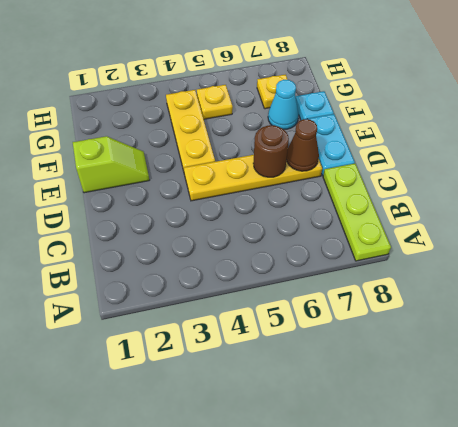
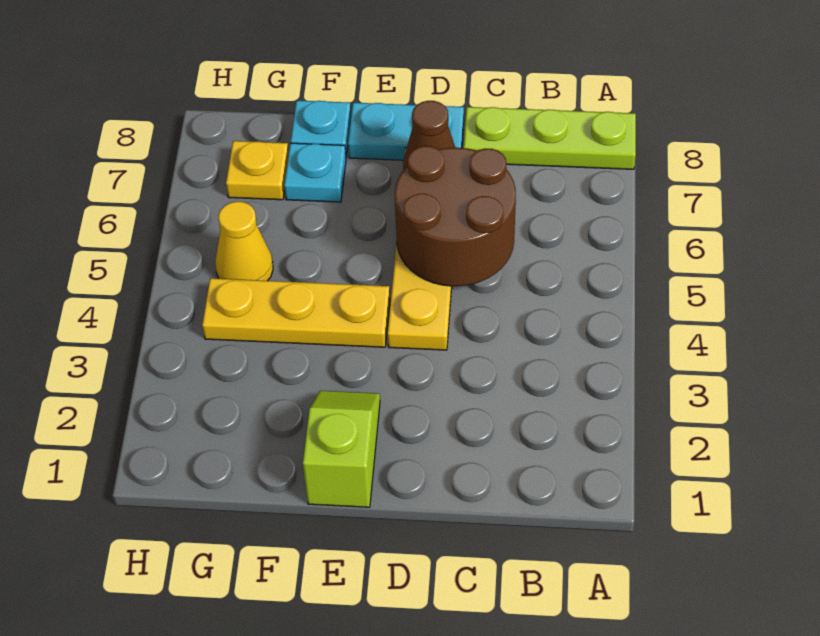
brown round brick D6 level 2 -> brown round brick C5:D6 level 2
cyan cone F7 level 1 -> cyan plate F7 level 1
yellow plate G5 level 1 -> yellow cone G5 level 1

